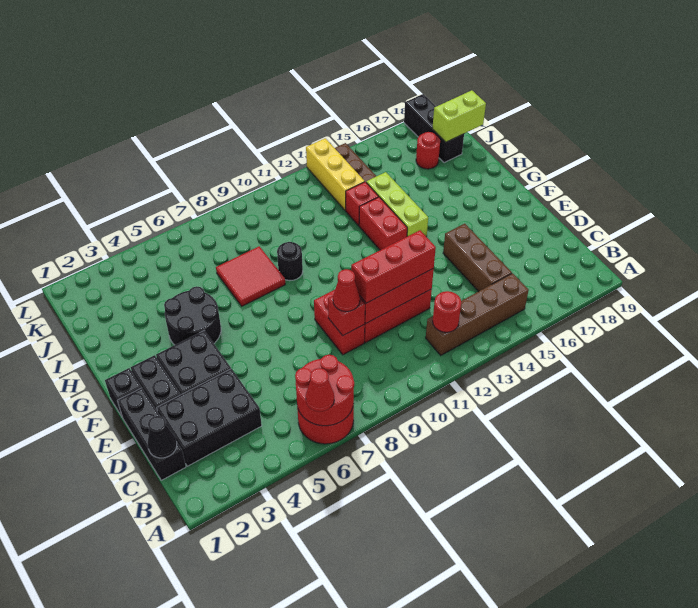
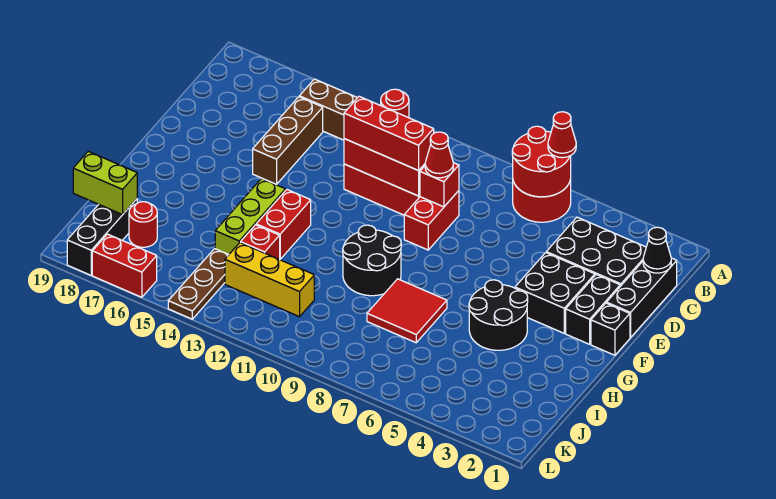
black round brick H9 level 1 -> black round brick G9:H10 level 1
yellow brick J13:L13 level 1 -> yellow brick J11:J13 level 1
none -> red brick L16:L17 level 1

